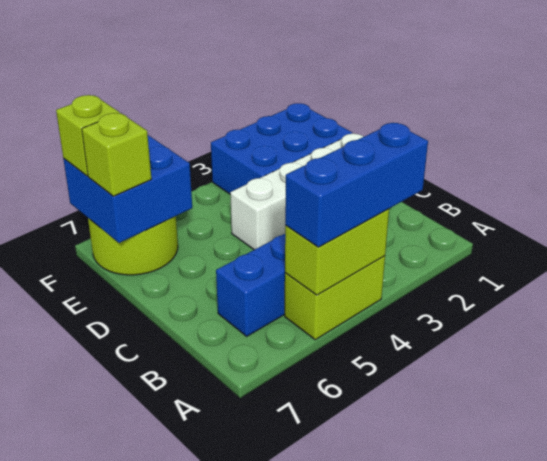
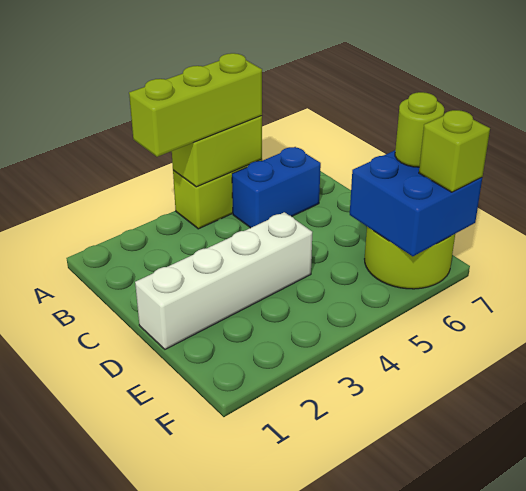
blue brick A3:A5 level 3 -> lime brick A3:A5 level 3
blue brick E1:F3 level 1 -> none
lime brick E7 level 3 -> lime round brick E7 level 3

